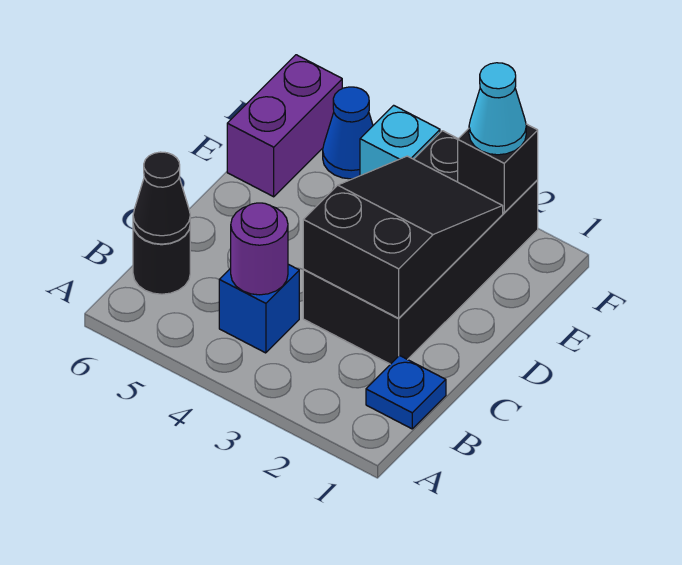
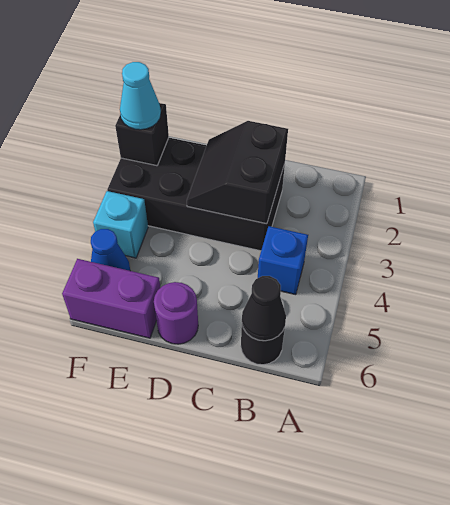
blue plate B1 level 1 -> none
purple round brick B4 level 2 -> purple round brick D6 level 1
black slope C2:E3 level 2 top C -> black slope C2:D3 level 2 top C

